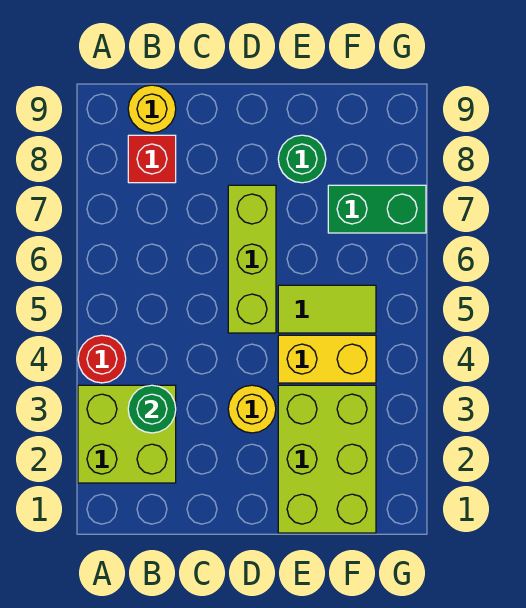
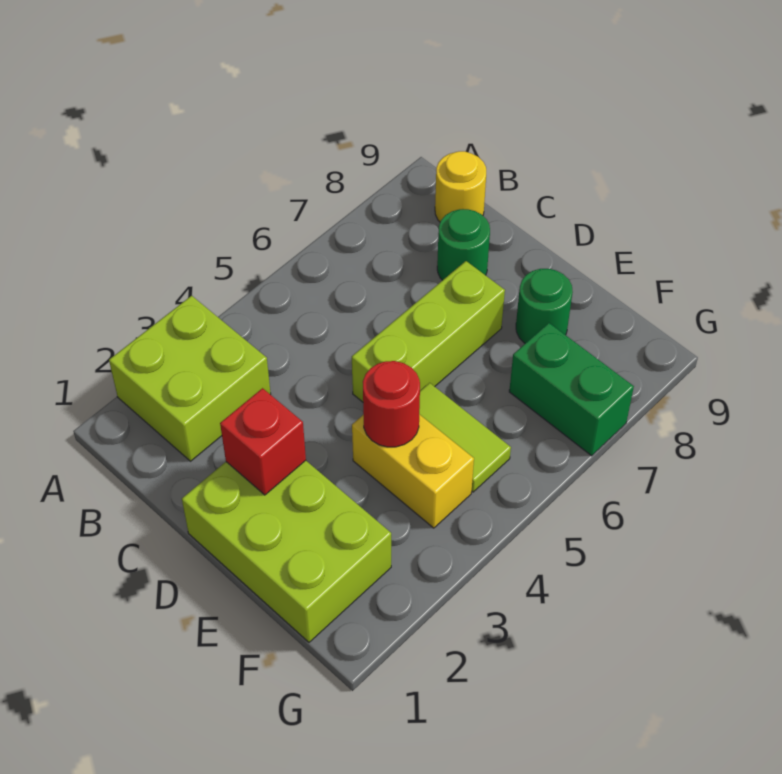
red round brick A4 level 1 -> red round brick E4 level 2
green round brick B3 level 2 -> green round brick C8 level 1
red brick B8 level 1 -> red brick D2 level 2
yellow round brick D3 level 1 -> none
lime brick E1:F3 level 1 -> lime brick D1:F2 level 1

